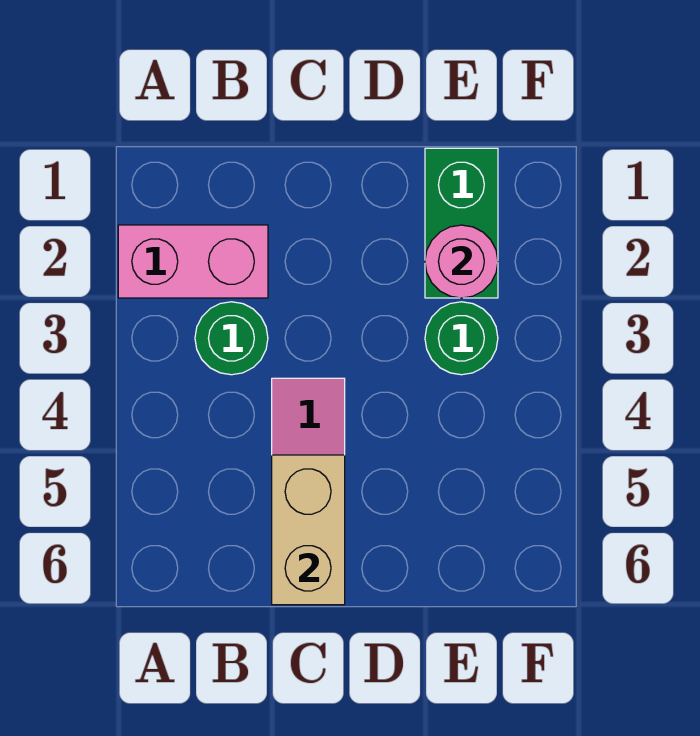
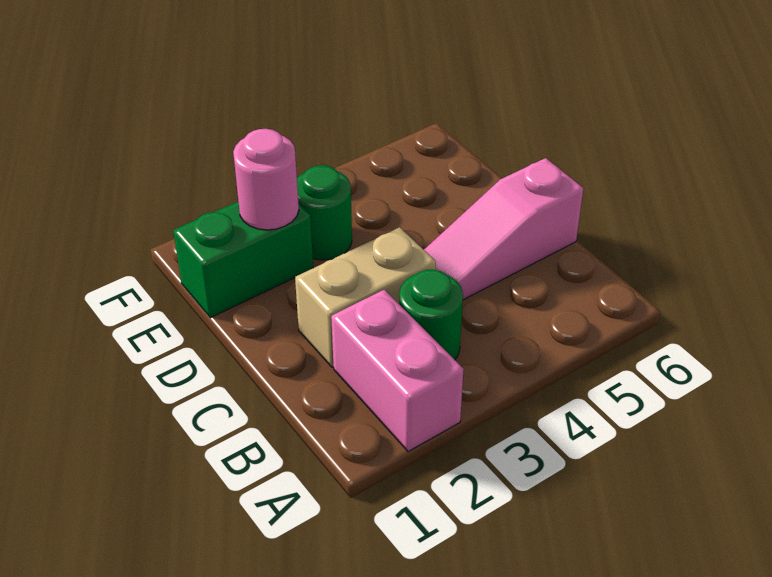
tan brick C5:C6 level 2 -> tan brick C2:C3 level 1

